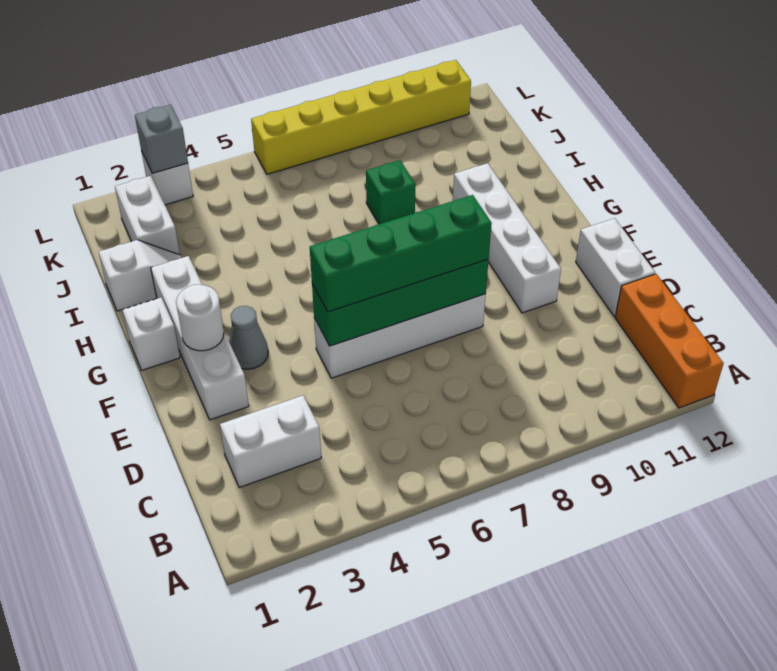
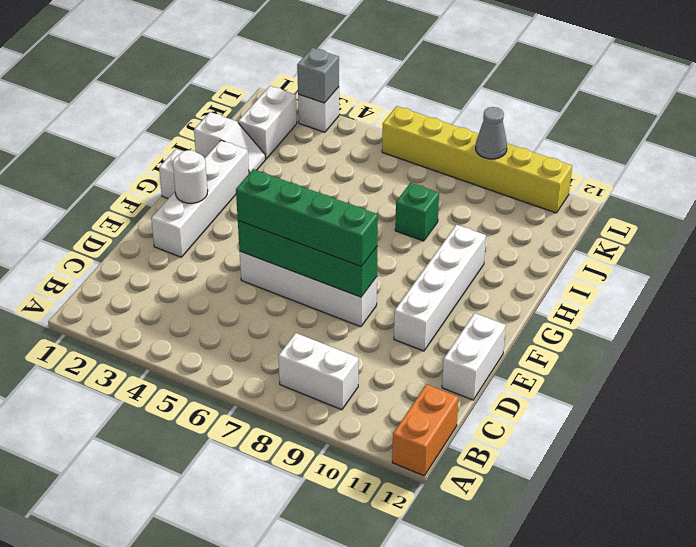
orange brick A12:C12 level 1 -> orange brick A12:B12 level 1
white brick C2:C3 level 1 -> white brick B8:B9 level 1
grey cone F3 level 1 -> grey cone L9 level 2

